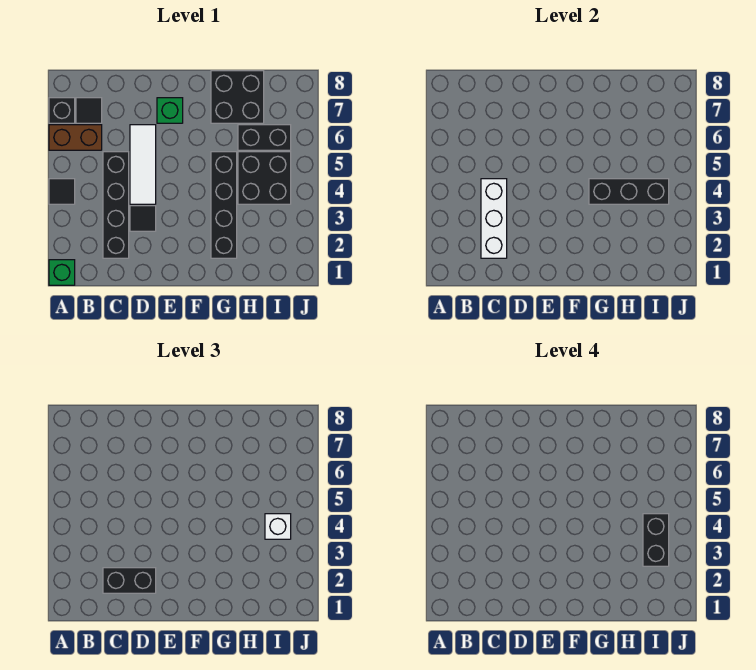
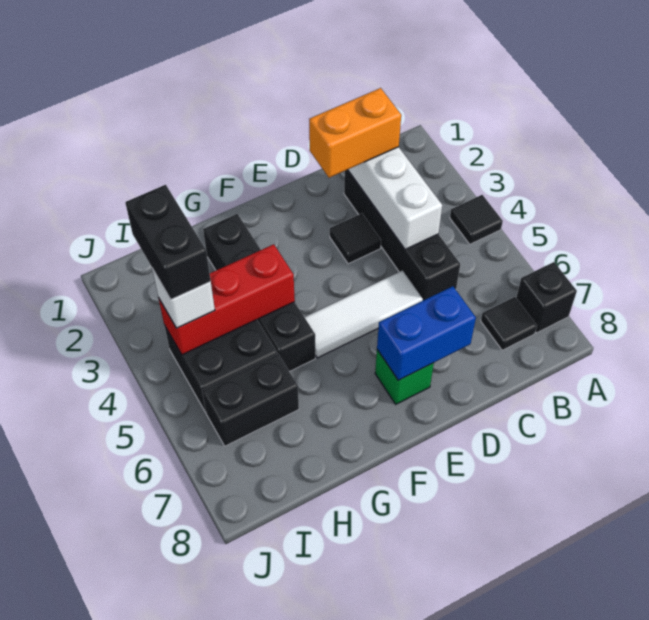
green brick A1 level 1 -> none
brown brick A6:B6 level 1 -> none
black brick C2:D2 level 3 -> orange brick C2:D2 level 3
white tile D4:D6 level 1 -> white tile D5:F5 level 1
none -> blue brick D7:E7 level 2
black brick G4:I4 level 2 -> red brick G4:I4 level 2
black brick G7:H8 level 1 -> none

